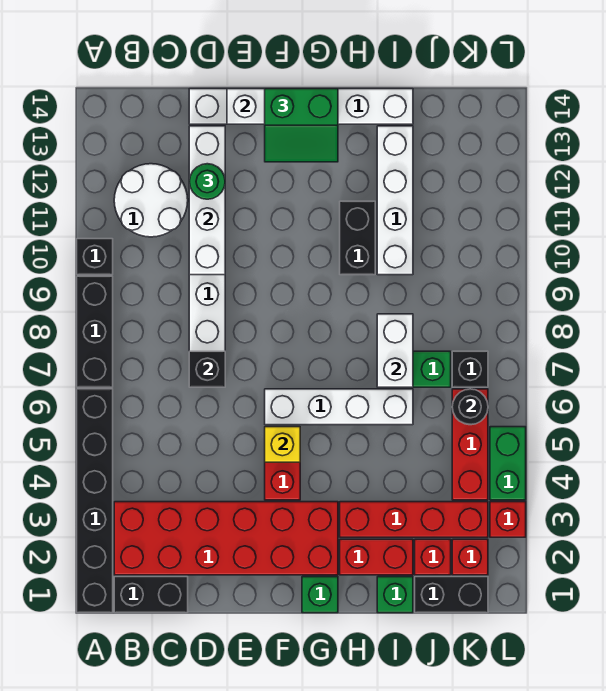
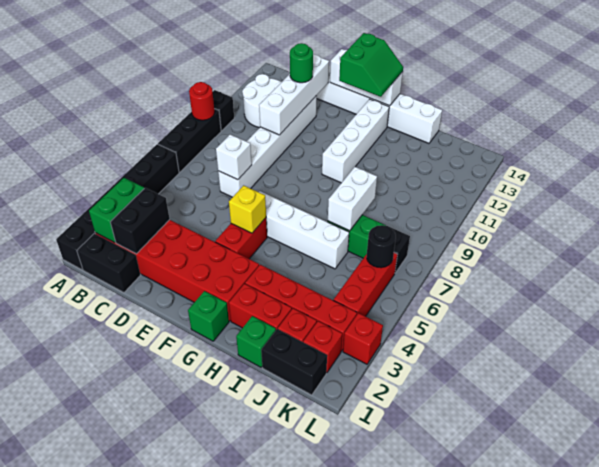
none -> red round brick A9 level 2
black brick D7 level 2 -> white brick D7 level 2
green slope F13:G14 level 3 top 14 -> green slope F13:G14 level 3 top F
black brick H10:H11 level 1 -> black brick C2:C3 level 2
white brick I10:I13 level 1 -> white brick G10:G13 level 1
green brick L4:L5 level 1 -> green brick B2:B3 level 2

